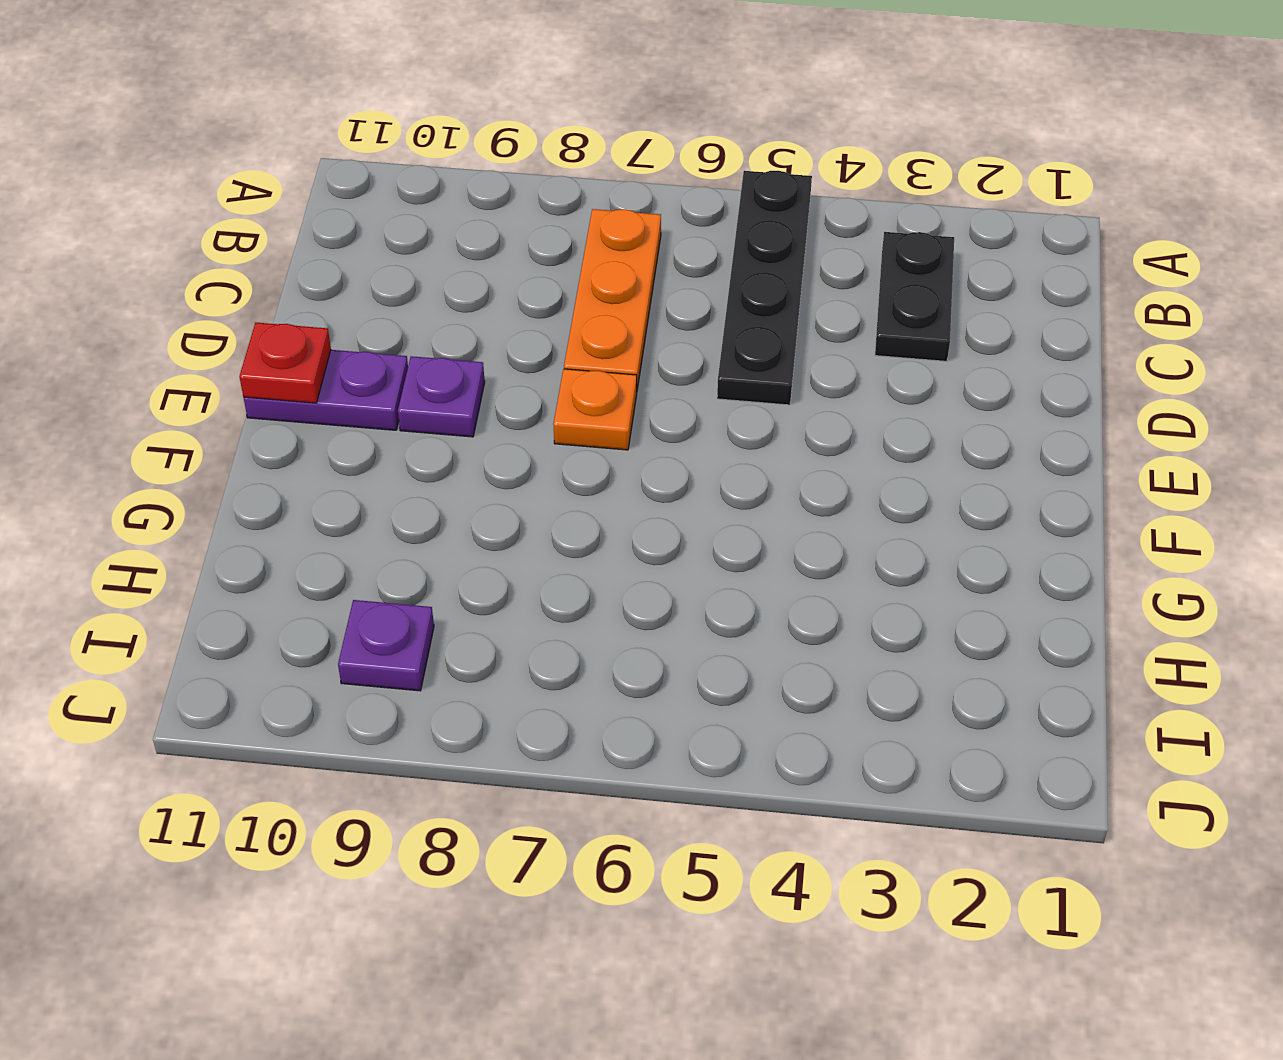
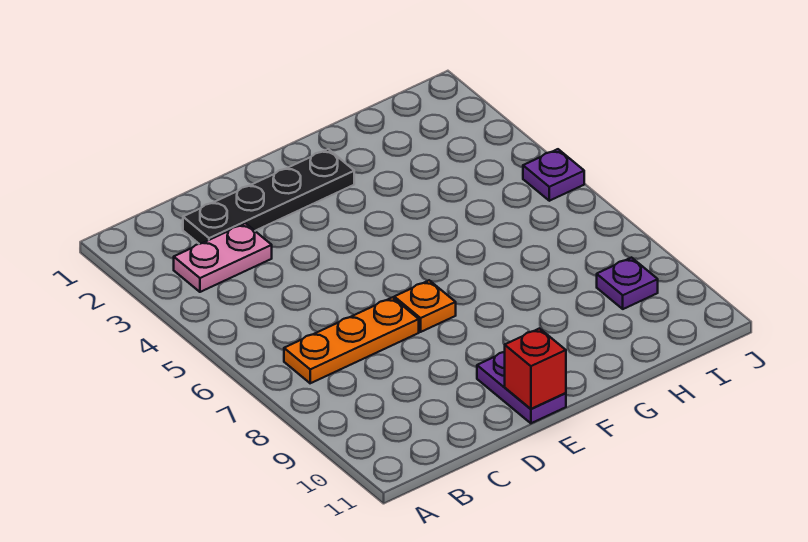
black plate A5:D5 level 1 -> black plate C2:F2 level 1
black plate B3:C3 level 1 -> pink plate B3:C3 level 1
purple plate E9 level 1 -> purple plate J5 level 1
red plate E11 level 2 -> red brick E11 level 2

